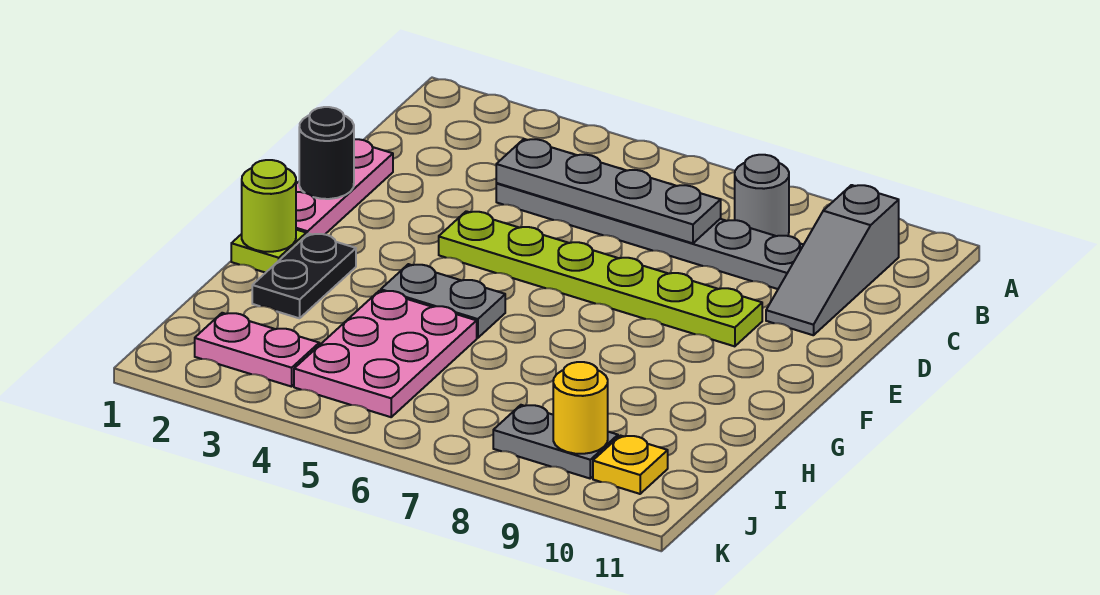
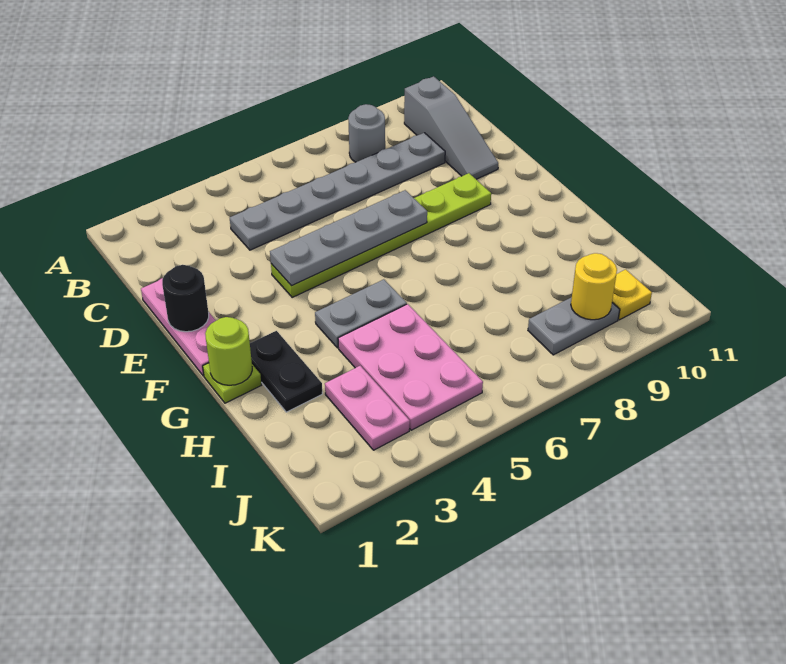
grey plate C4:C7 level 2 -> grey plate E4:E7 level 2
pink plate J2:J3 level 1 -> pink plate I3:J3 level 1

